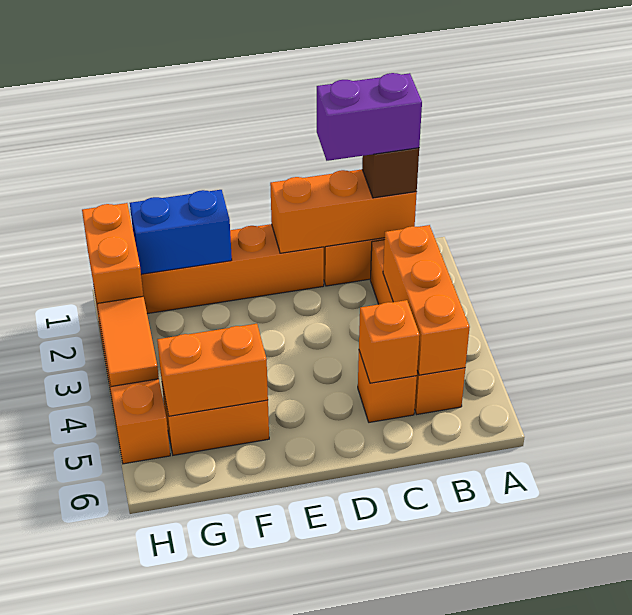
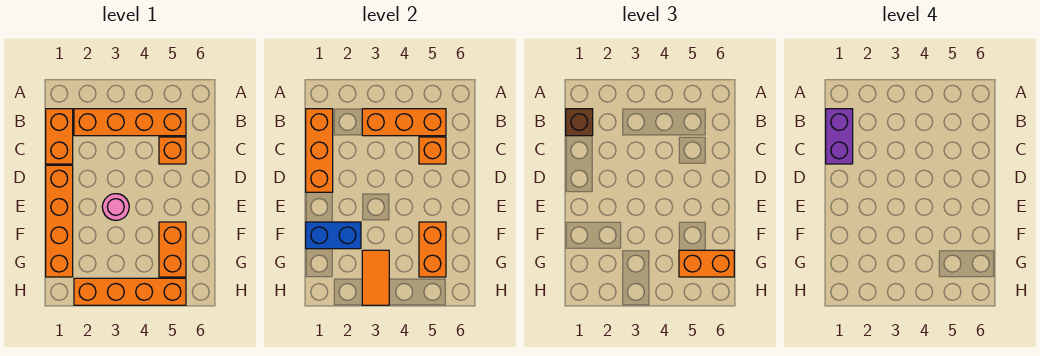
none -> pink round brick E3 level 1
blue brick F1:G1 level 2 -> blue brick F1:F2 level 2
orange brick H1:H2 level 2 -> orange brick G5:G6 level 3
orange tile H3:H4 level 2 -> orange tile G3:H3 level 2

